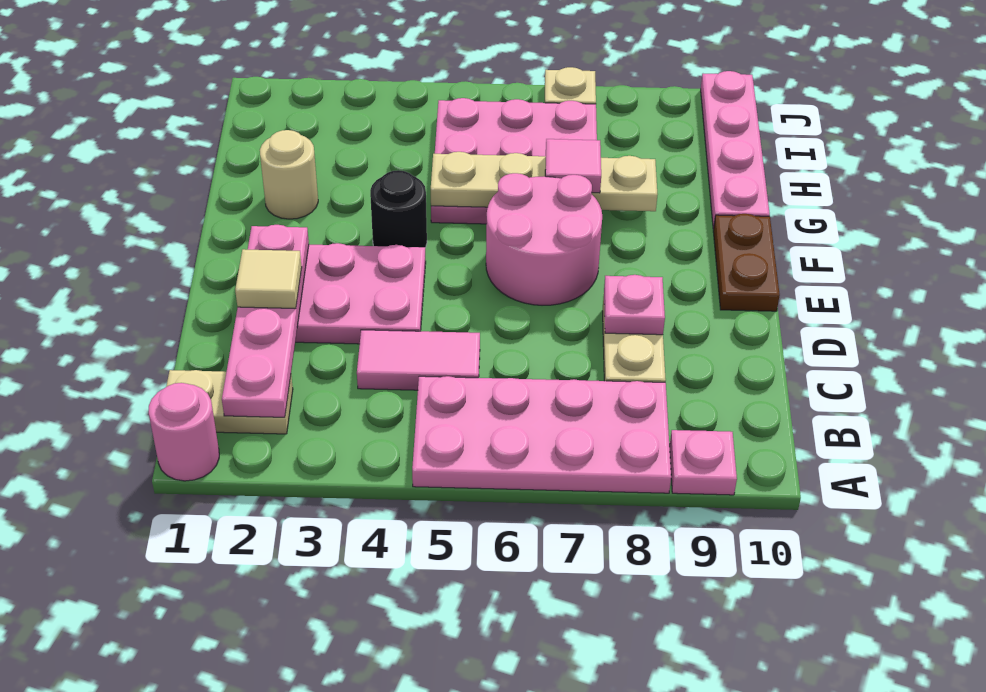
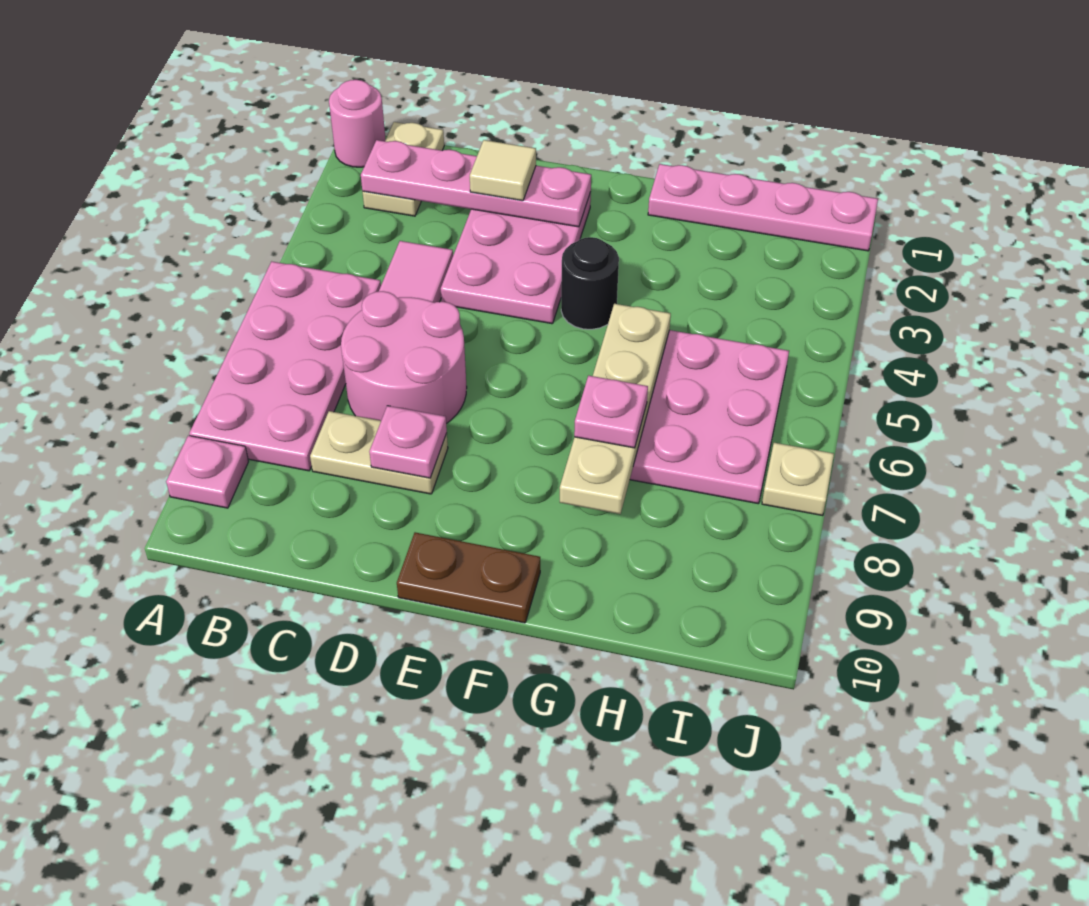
pink round brick E6:F7 level 1 -> pink round brick C6:D7 level 1
tan round brick G2 level 1 -> none
pink tile G7 level 3 -> pink plate G7 level 3
pink plate G10:J10 level 1 -> pink plate G1:J1 level 1

